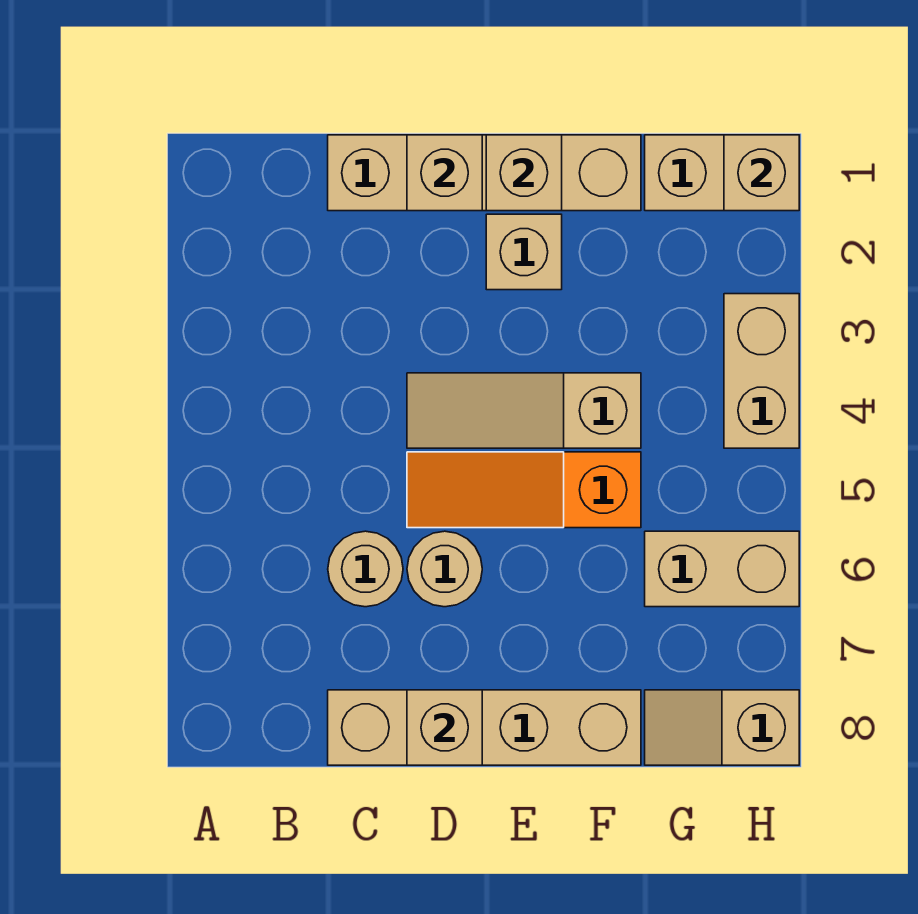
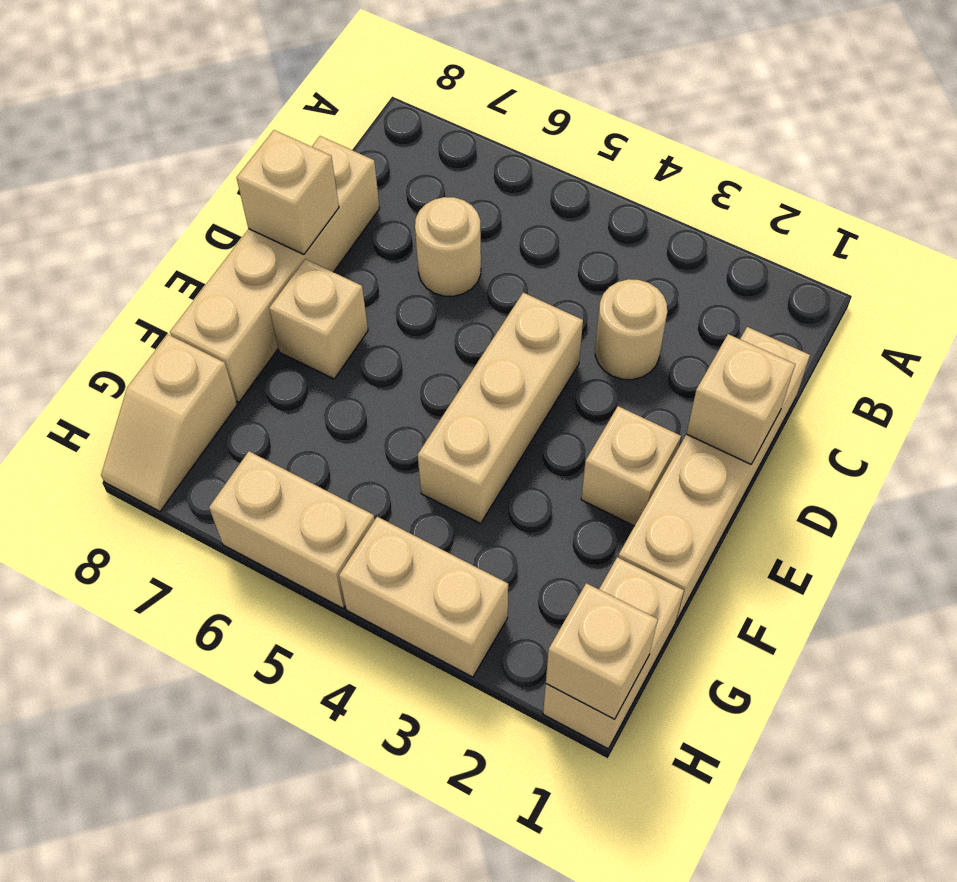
tan slope D4:F4 level 1 top F -> tan brick D4:F4 level 1
orange slope D5:F5 level 1 top F -> none
tan round brick D6 level 1 -> tan round brick C3 level 1
tan brick E1 level 2 -> tan brick E7 level 1
tan brick G6:H6 level 1 -> tan brick H5:H6 level 1
tan slope G8:H8 level 1 top H -> tan slope G8:H8 level 1 top G

